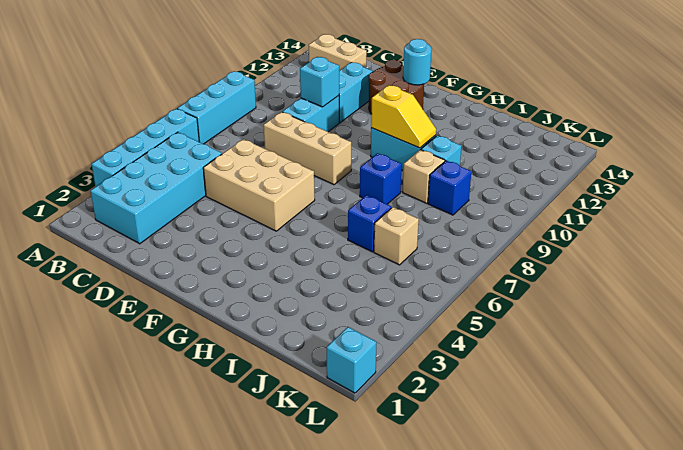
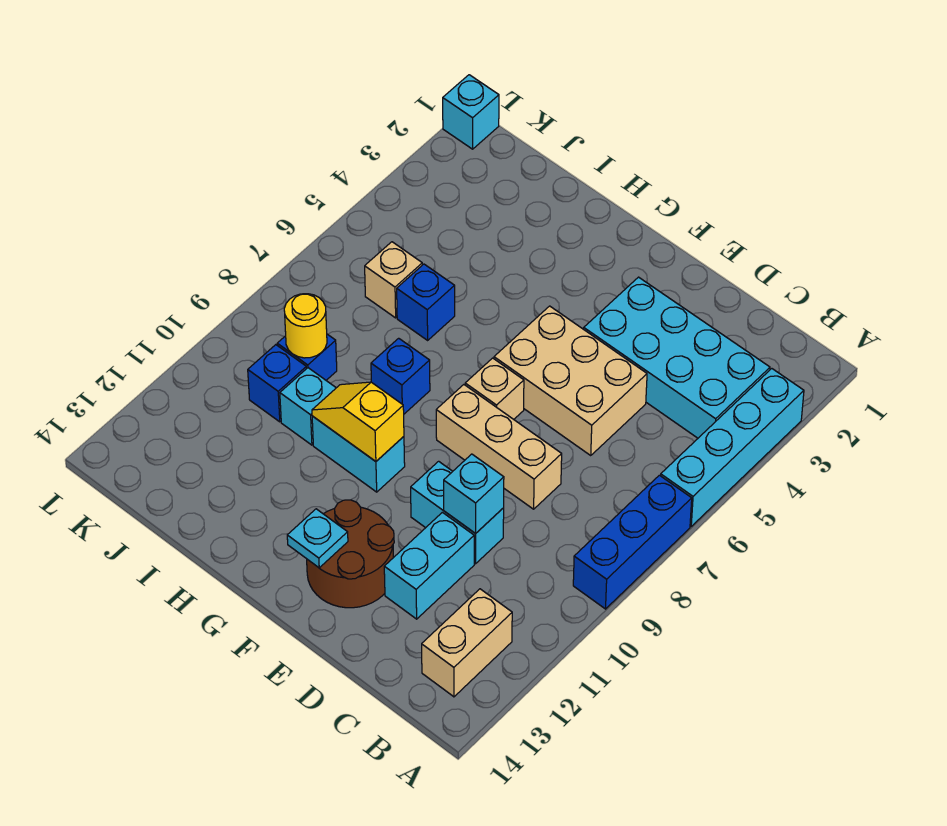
cyan brick A7:A9 level 1 -> blue brick A7:A9 level 1
cyan brick B2:C5 level 1 -> cyan brick B3:E4 level 1
tan brick B13:C13 level 1 -> tan brick B12:B13 level 1
cyan brick D9:D10 level 1 -> cyan brick D10:E10 level 1
cyan round brick F13 level 2 -> cyan plate F13 level 2
tan brick I9 level 1 -> tan brick F7 level 1
none -> yellow round brick J9 level 2
none -> blue brick J10 level 1

